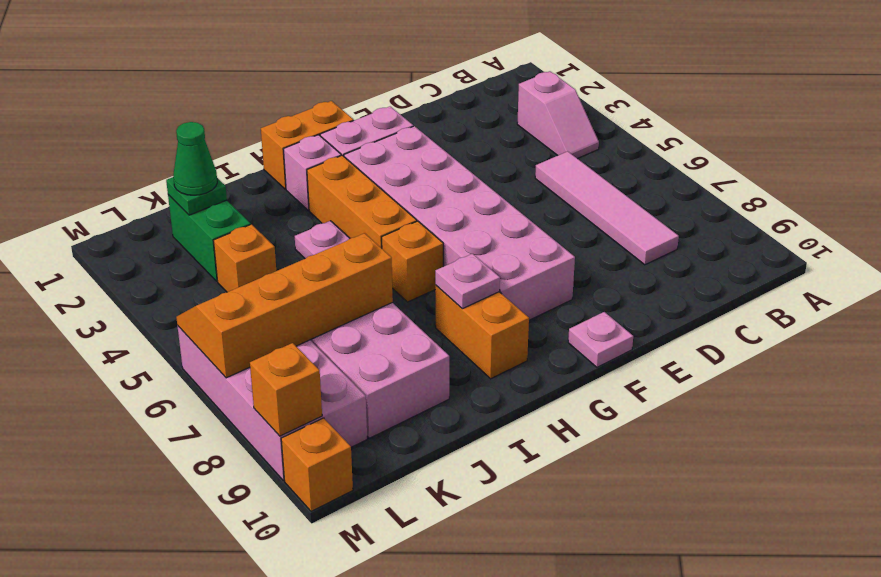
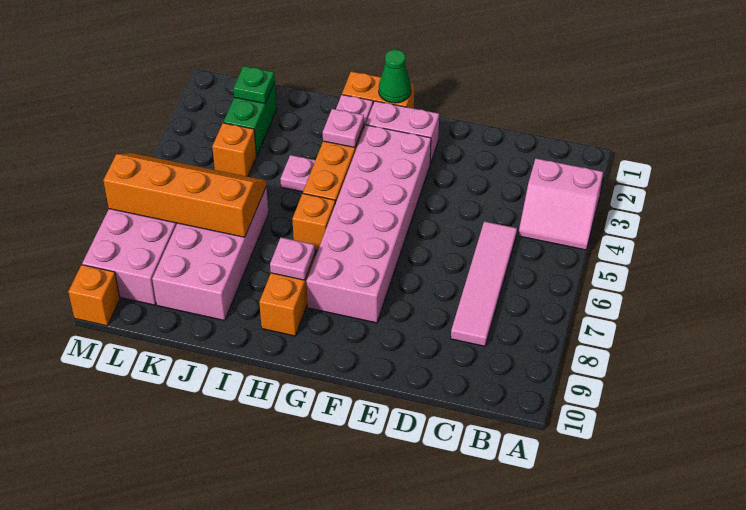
pink slope B3:B4 level 1 top 3 -> pink slope A3:B4 level 1 top 3
pink plate F10 level 1 -> pink plate H3 level 2
green cone K2 level 3 -> green cone G1 level 2
orange brick M9 level 2 -> none

